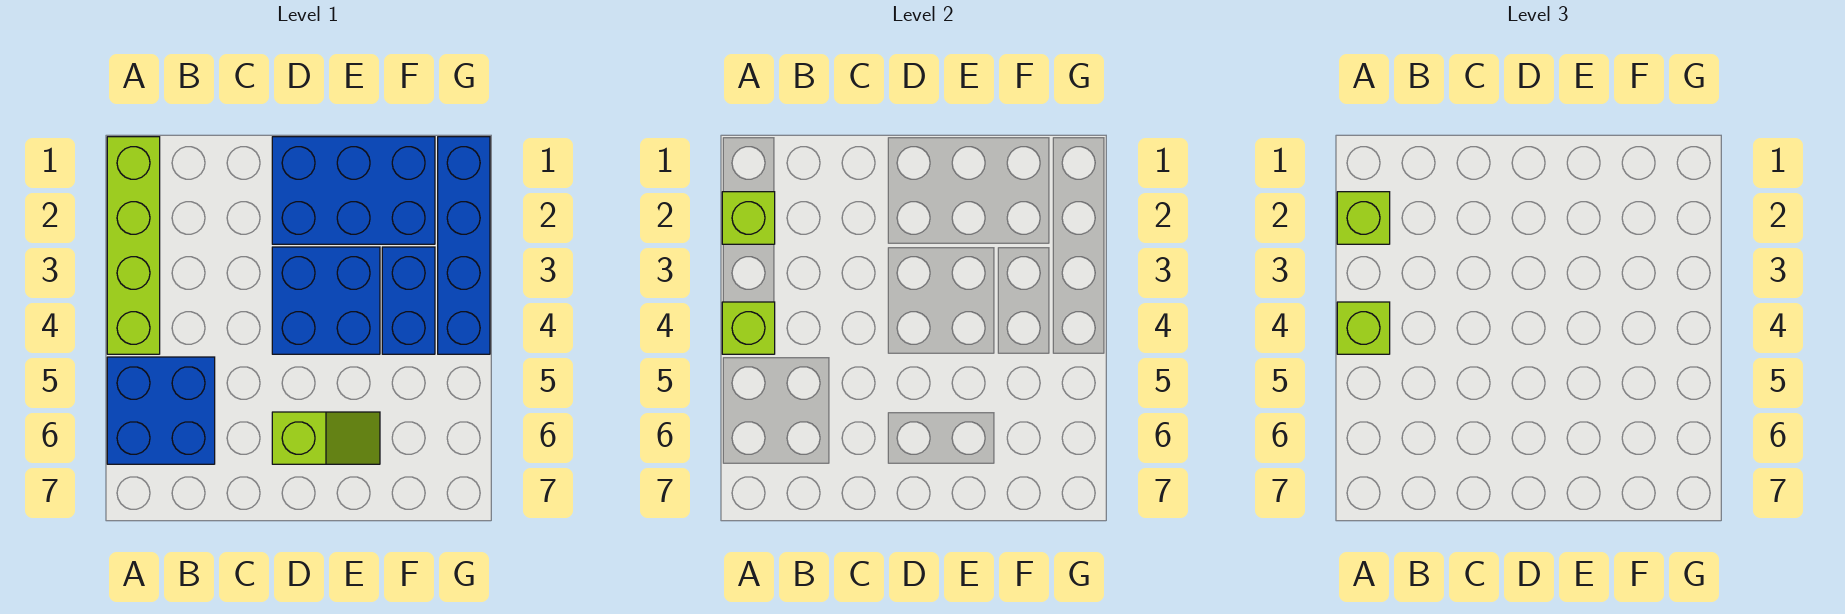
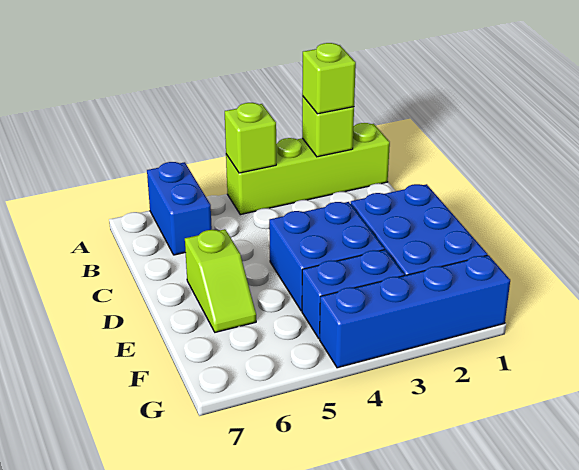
lime brick A4 level 3 -> none
blue brick A5:B6 level 1 -> blue brick A6:B6 level 1

